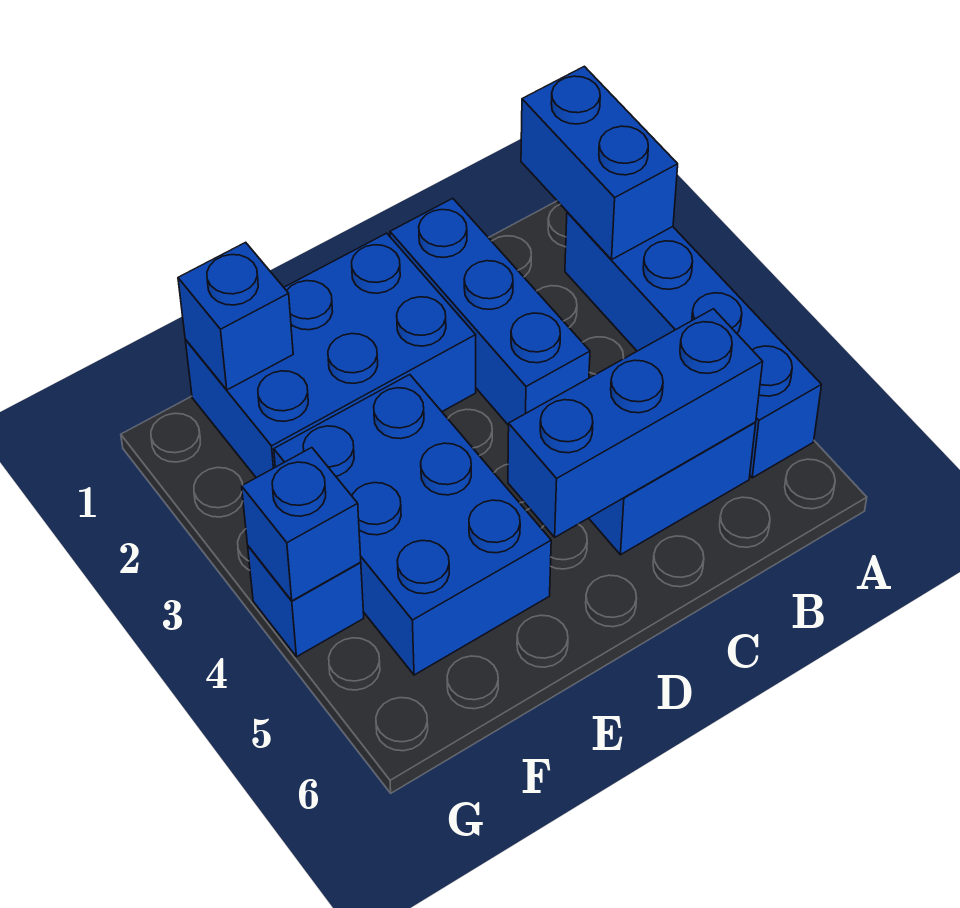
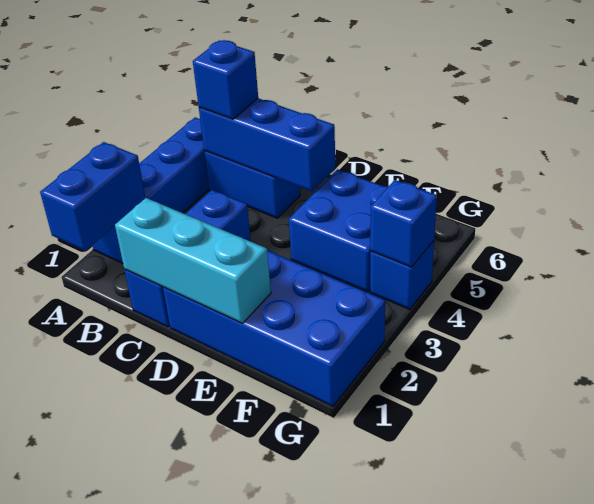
none -> cyan brick C1:E1 level 2
blue brick D1:F2 level 1 -> blue brick D1:G2 level 1
blue brick E3:F5 level 1 -> blue brick E4:F5 level 1
blue brick F1 level 2 -> blue brick B5 level 3

